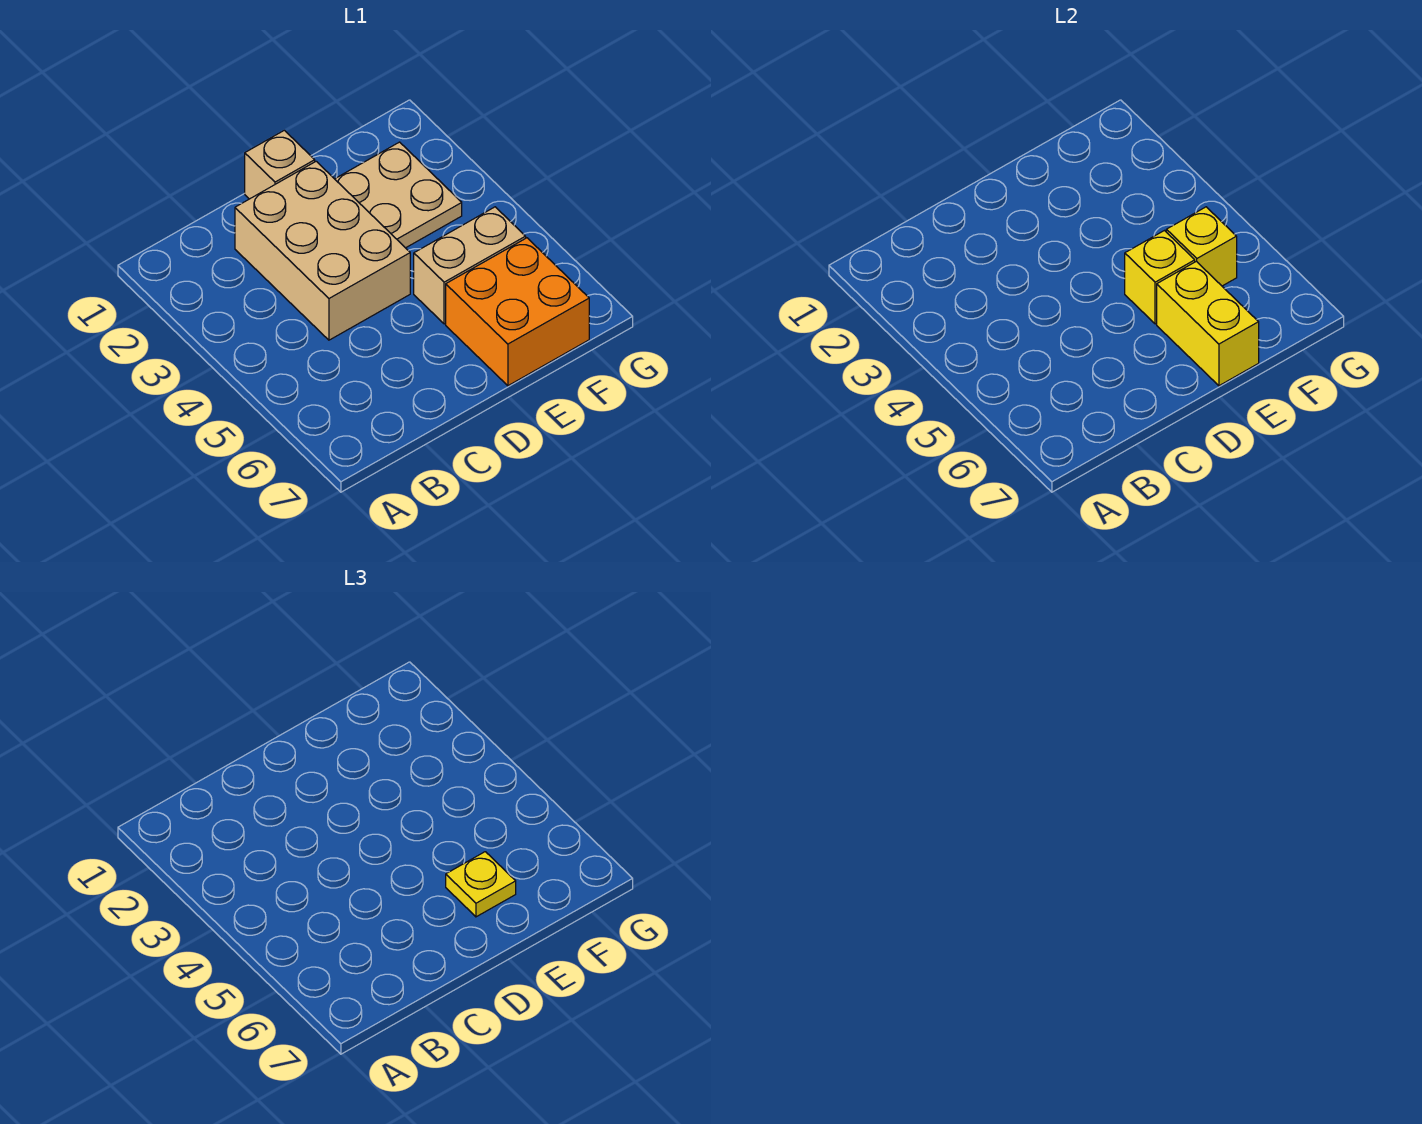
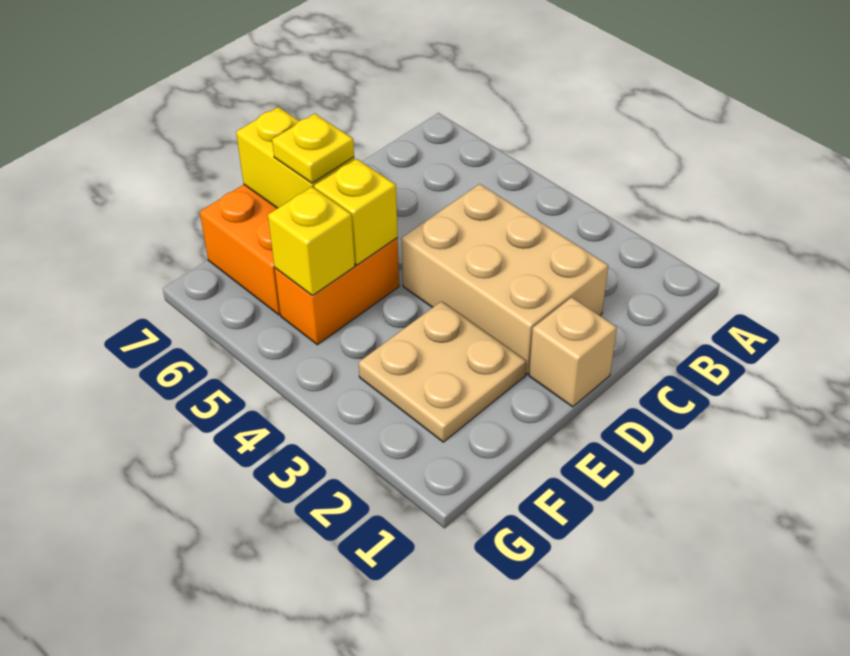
tan brick E5:F5 level 1 -> orange brick E5:F5 level 1

